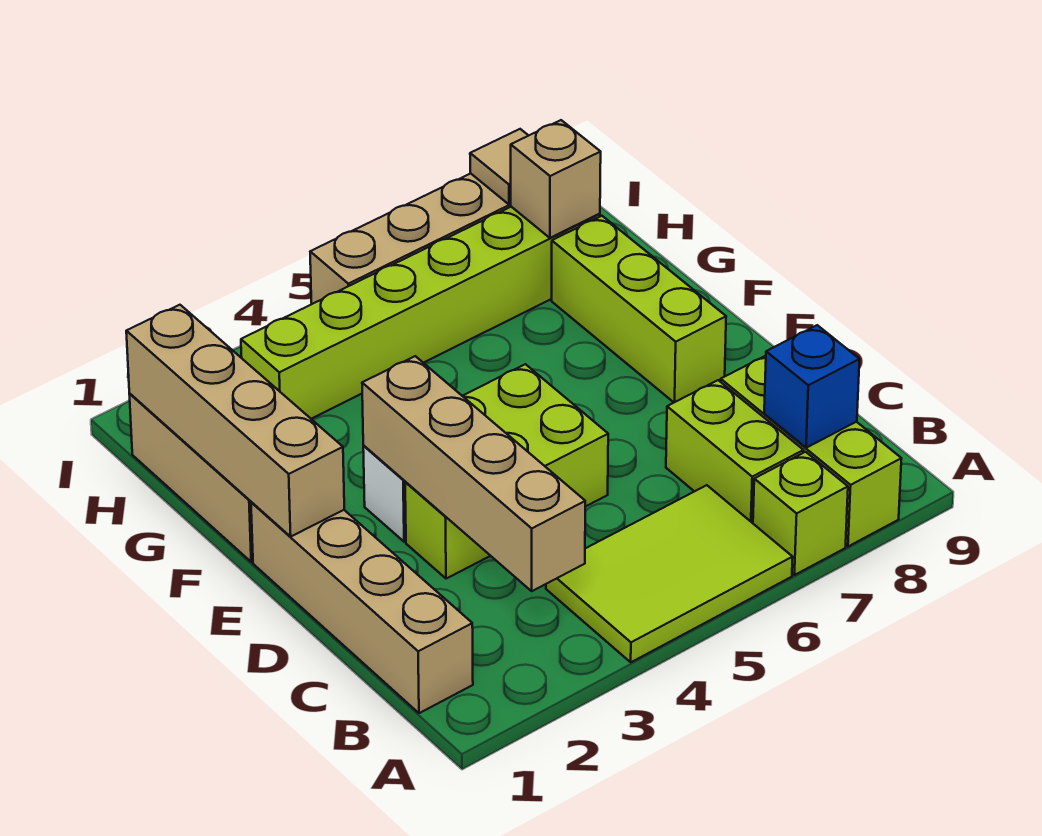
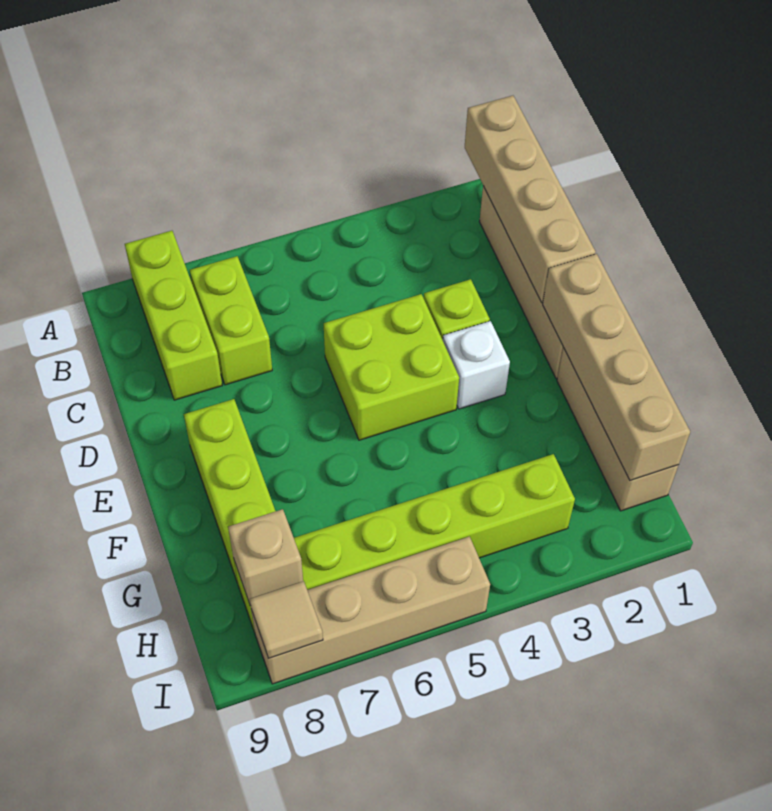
lime tile A4:B6 level 1 -> none
lime brick A7 level 1 -> none
tan brick B3:E3 level 2 -> tan brick A1:D1 level 2
blue brick B8 level 2 -> none

